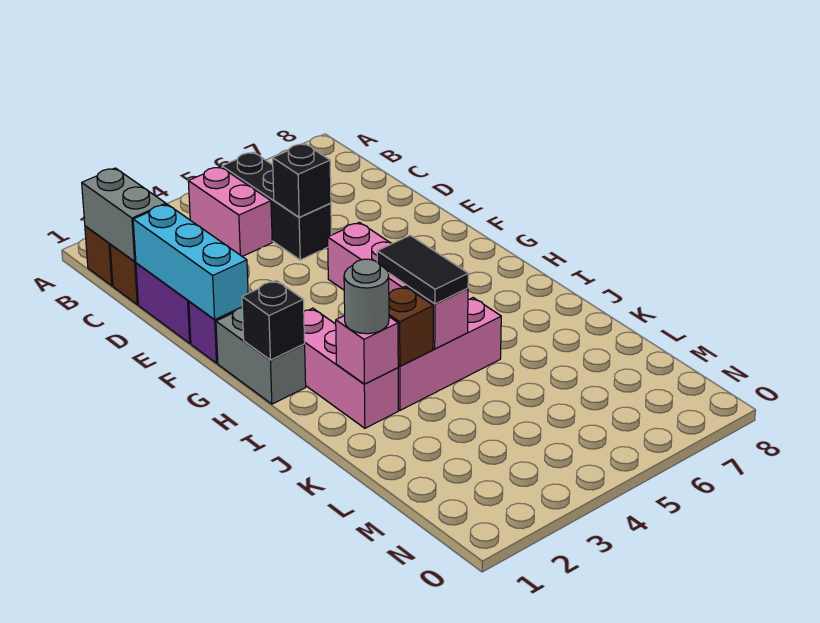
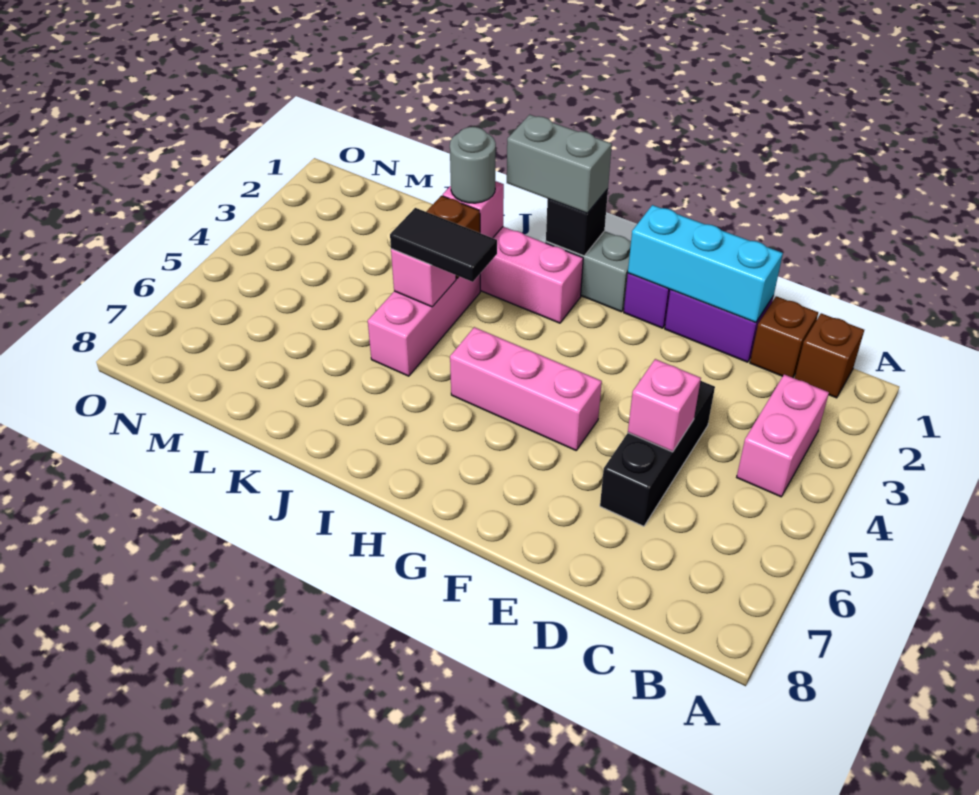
grey brick B1:C1 level 2 -> grey brick H1:I1 level 3
pink brick B4:C4 level 1 -> pink brick B3:B4 level 1
black brick B5:D5 level 1 -> black brick D4:D6 level 1
black brick D5 level 2 -> pink brick D5 level 2

